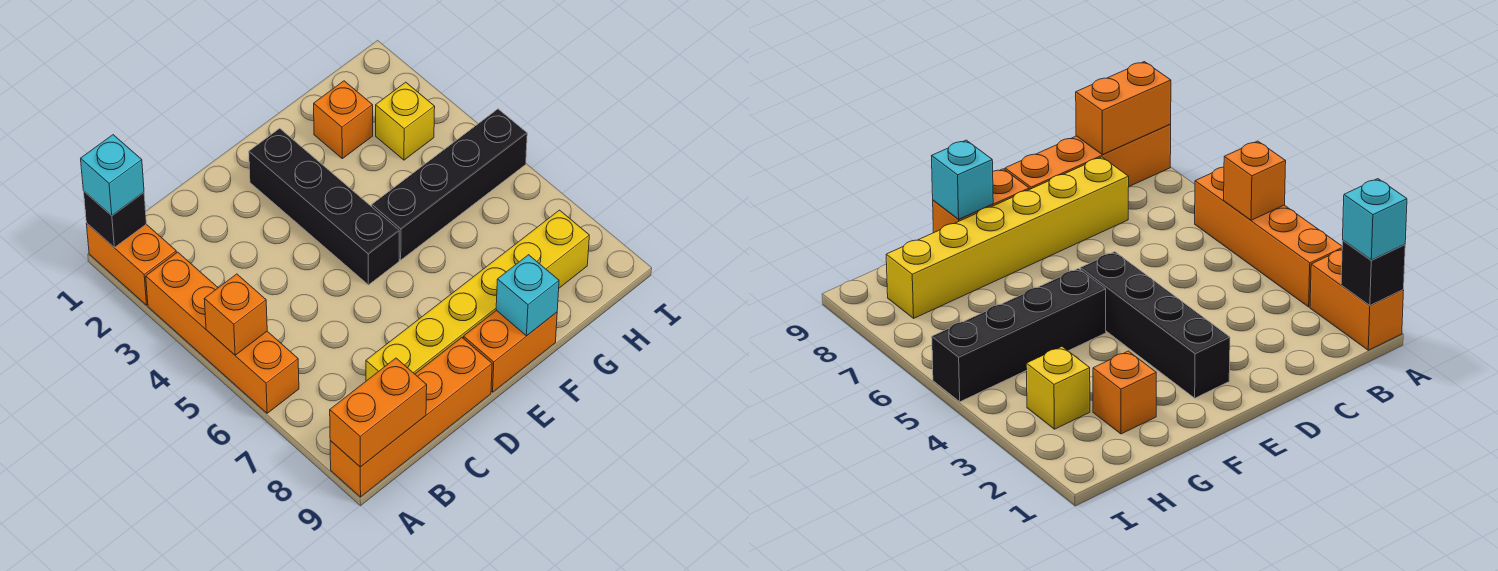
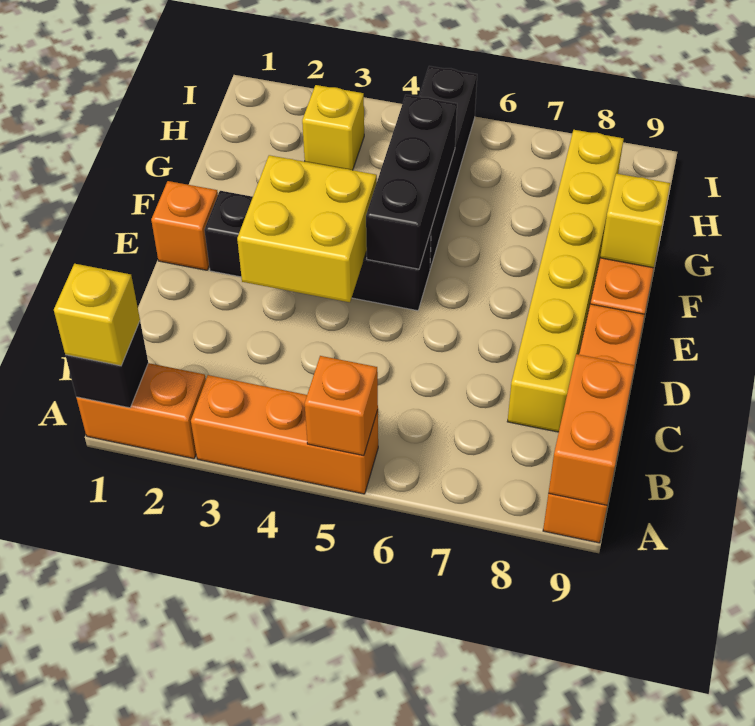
cyan brick A1 level 3 -> yellow brick A1 level 3
orange brick A3:A6 level 1 -> orange brick A3:A5 level 1
none -> yellow brick D3:E4 level 2
none -> black brick E5:G5 level 2
cyan brick F9 level 2 -> yellow brick F9 level 2
orange brick G2 level 1 -> orange brick E1 level 1

